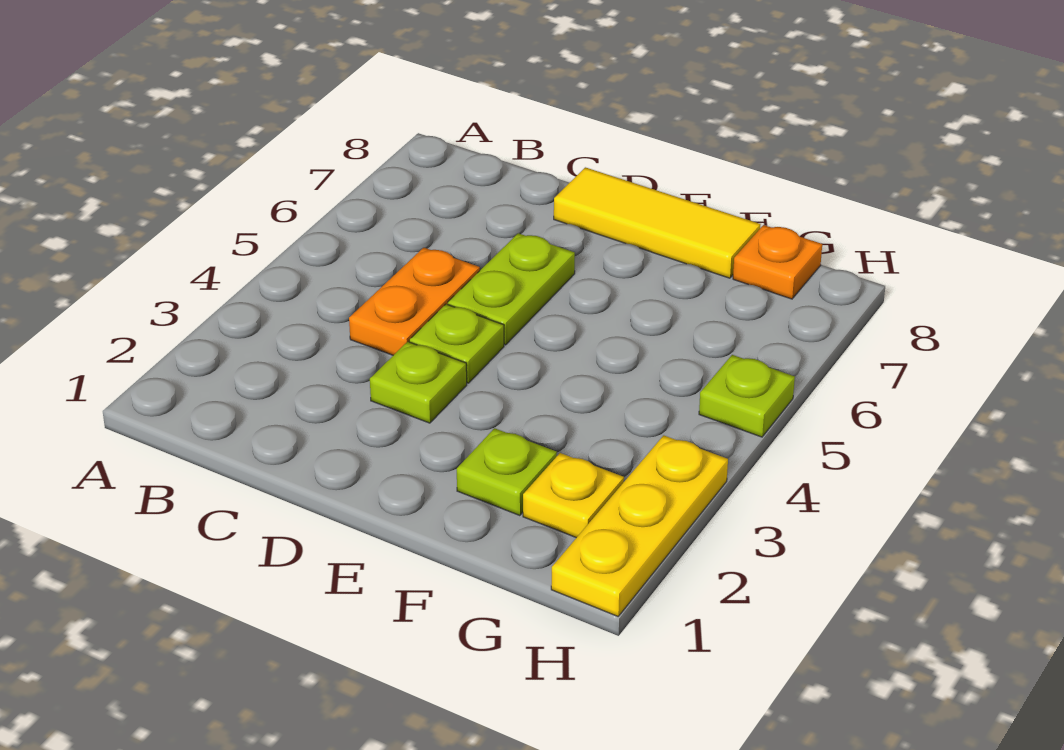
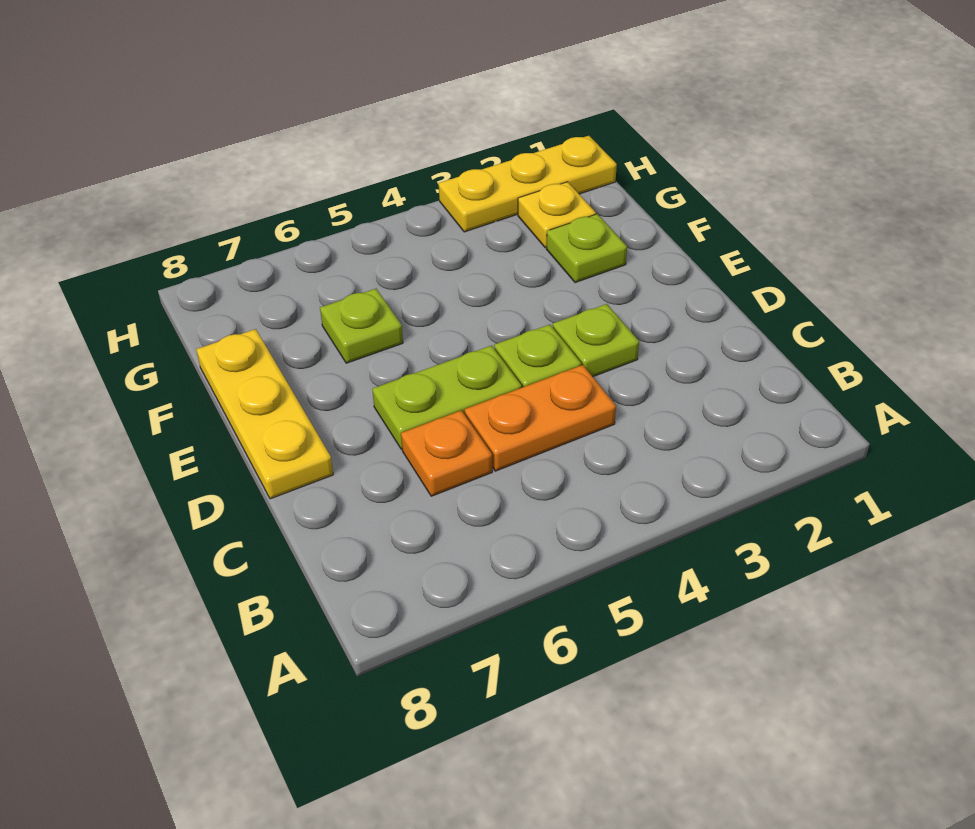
yellow tile D8:F8 level 1 -> yellow plate D8:F8 level 1
orange plate G8 level 1 -> orange plate C6 level 1
lime plate H5 level 1 -> lime plate F6 level 1

